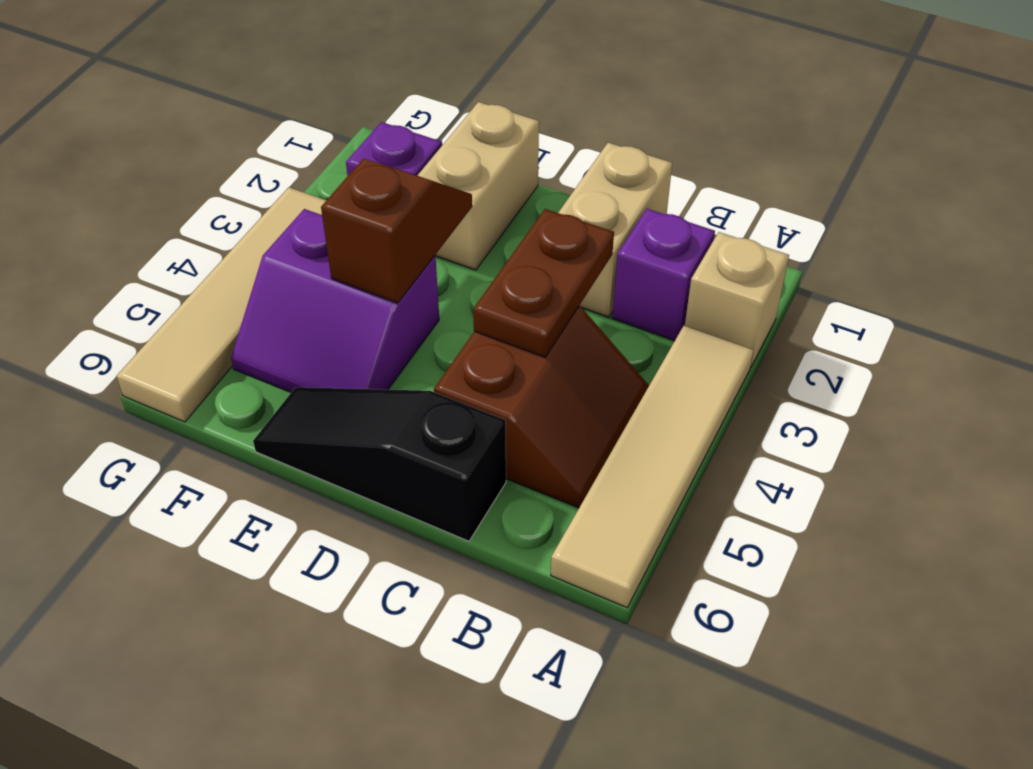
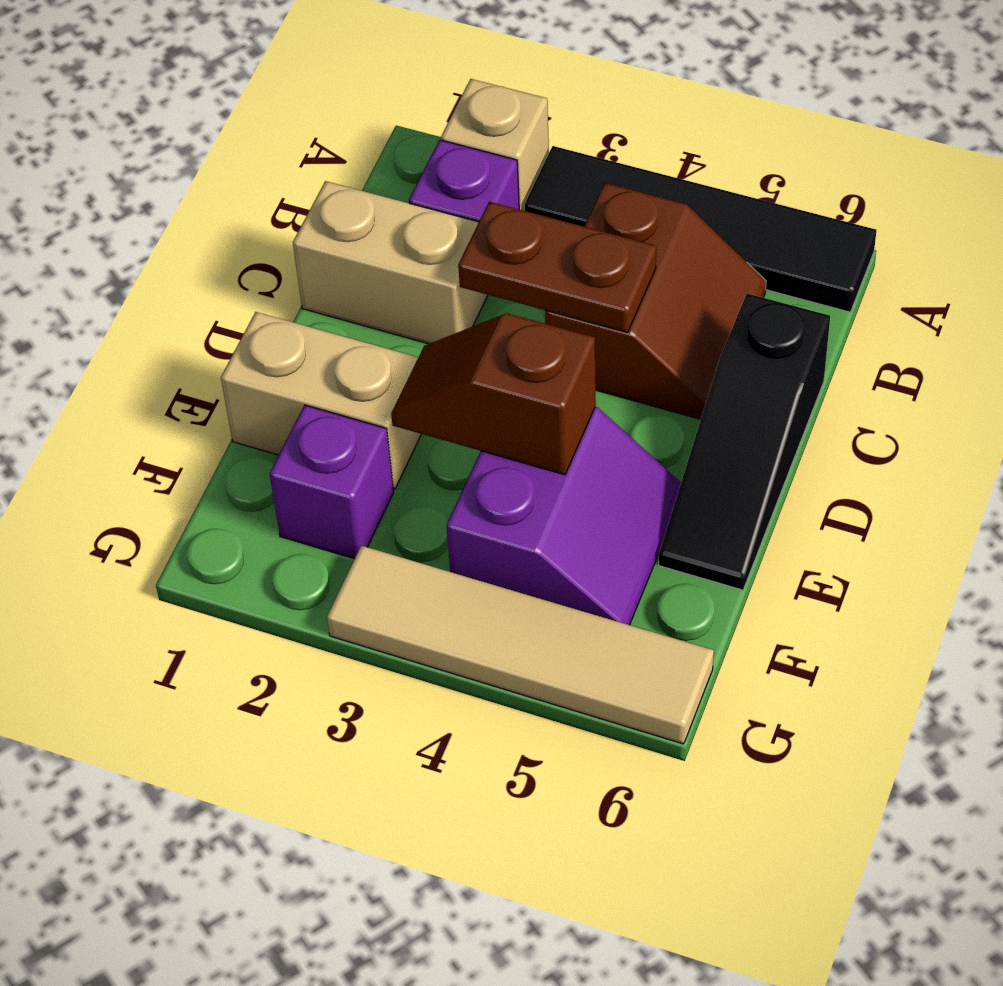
tan tile A3:A6 level 1 -> black tile A3:A6 level 1
brown slope B4:C5 level 1 top C -> brown slope B4:C5 level 1 top 4

